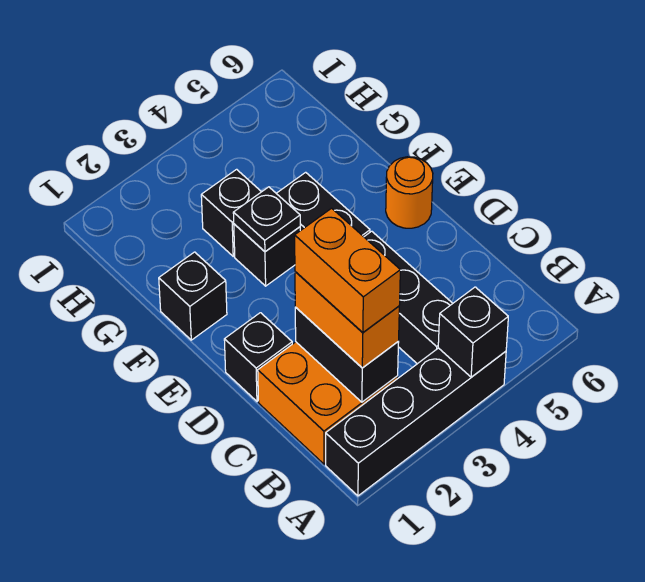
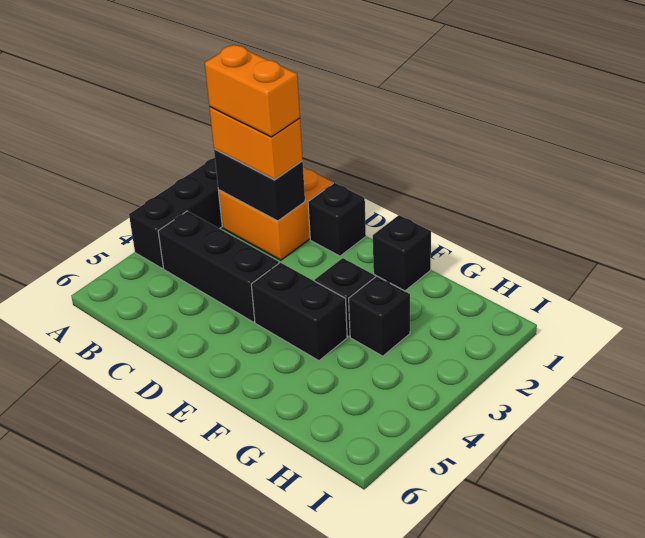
black brick A4 level 2 -> none
orange round brick E6 level 1 -> none
black plate F3 level 2 -> none

